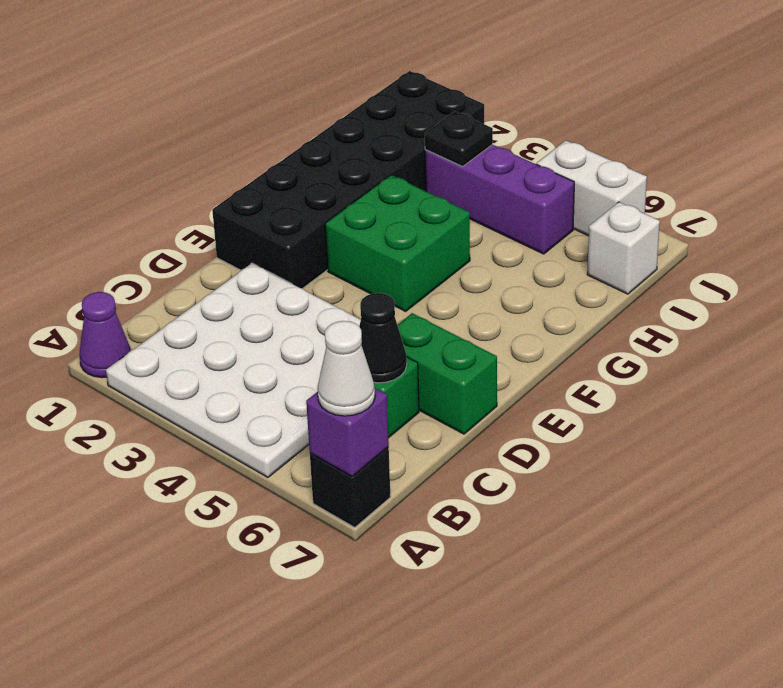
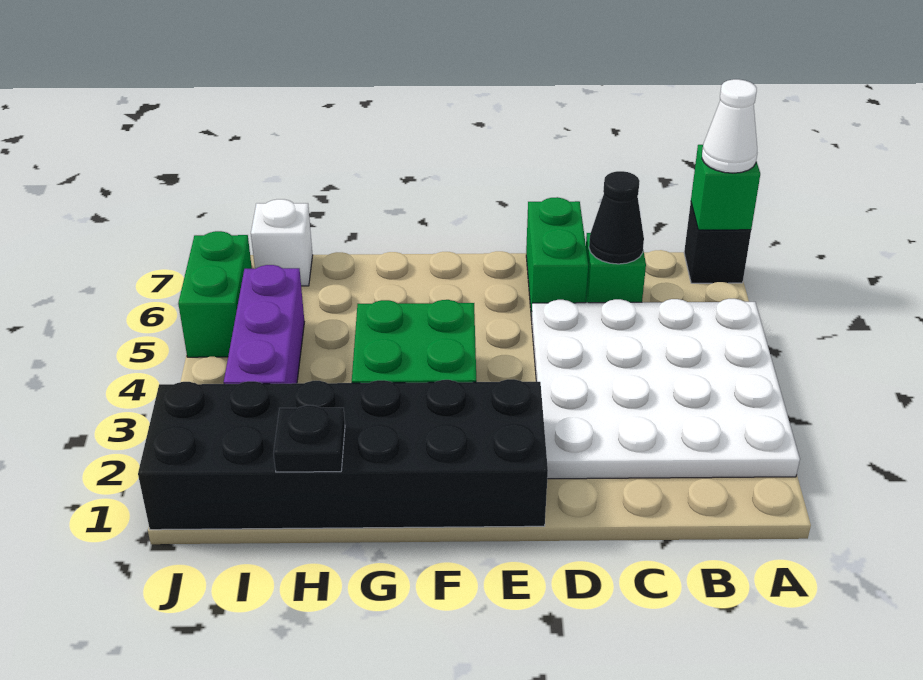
purple cone A1 level 1 -> none
purple brick A7 level 2 -> green brick A7 level 2
black plate I3 level 2 -> black plate H1 level 2
white brick J5:J6 level 1 -> green brick J5:J6 level 1

